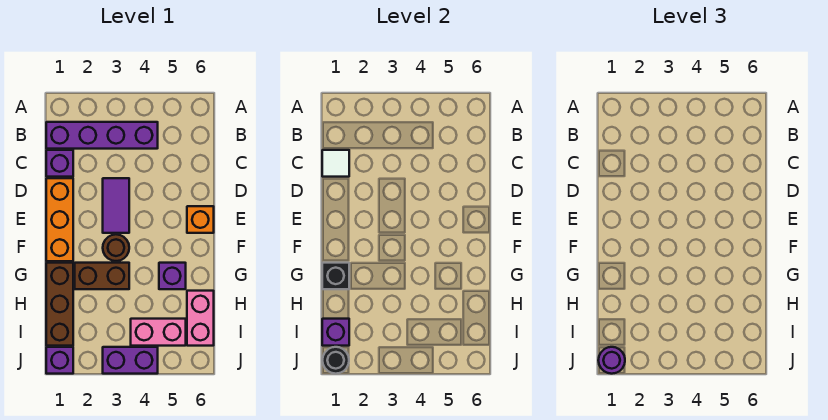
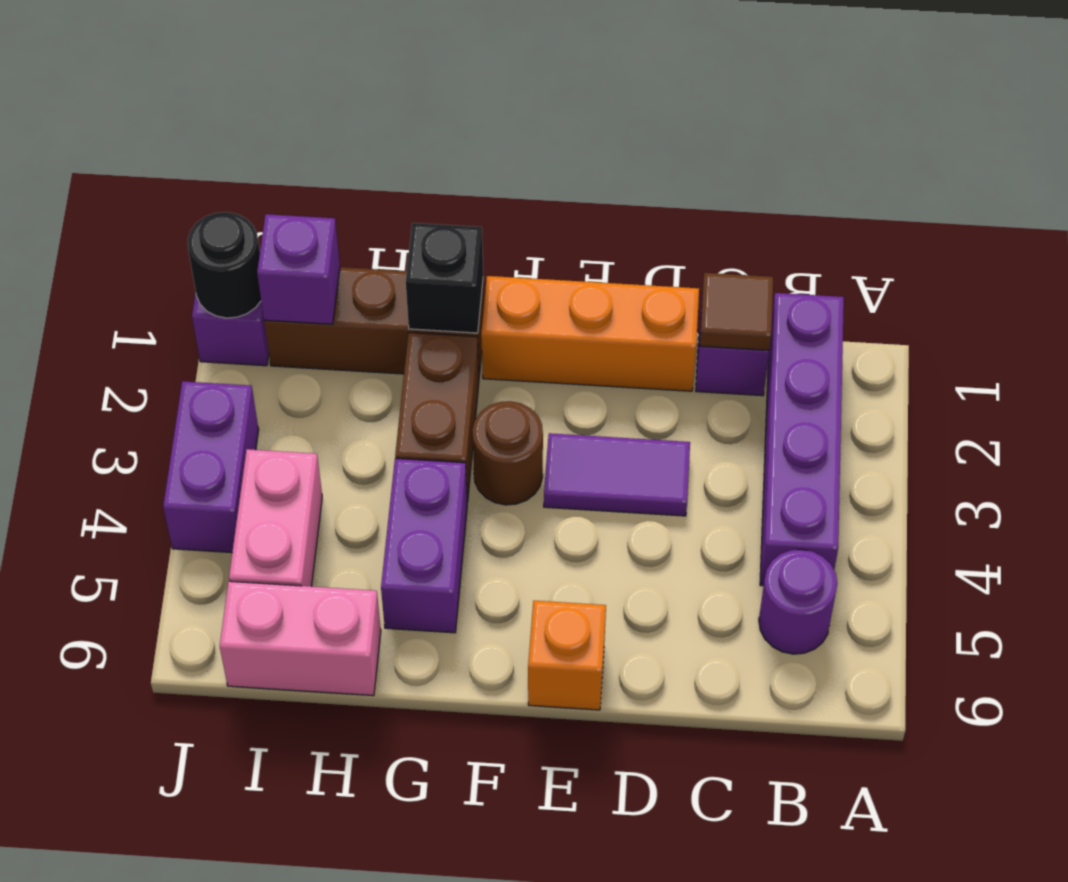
white tile C1 level 2 -> brown tile C1 level 2
purple brick G5 level 1 -> purple brick G4:G5 level 1
purple round brick J1 level 3 -> purple round brick B5 level 1

